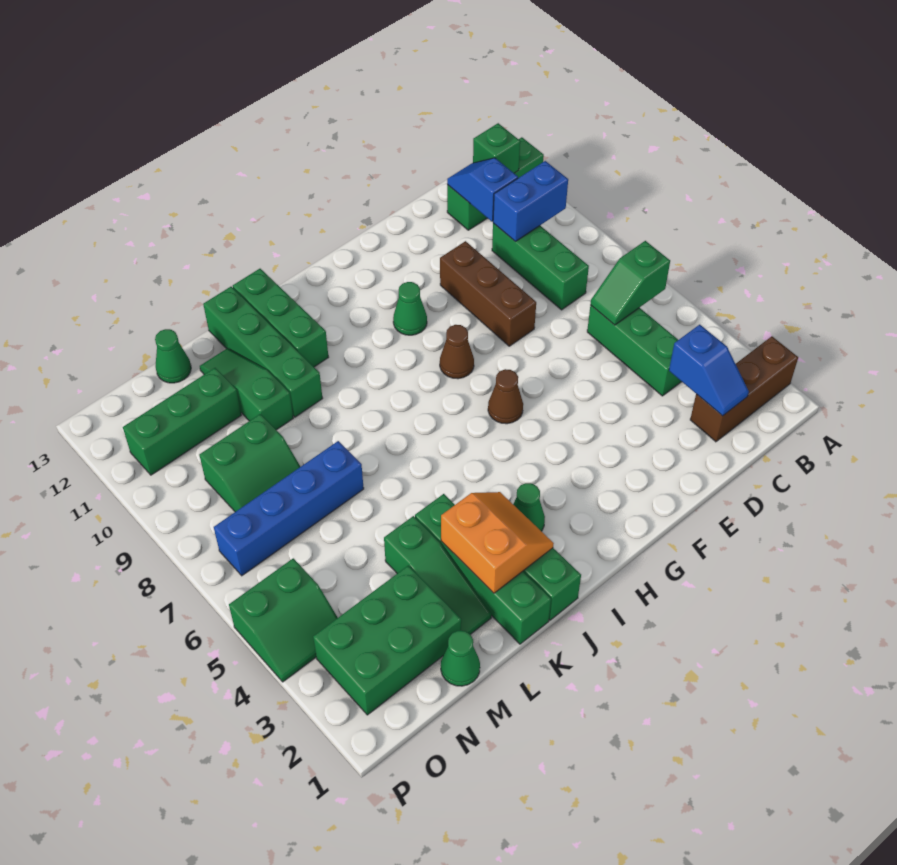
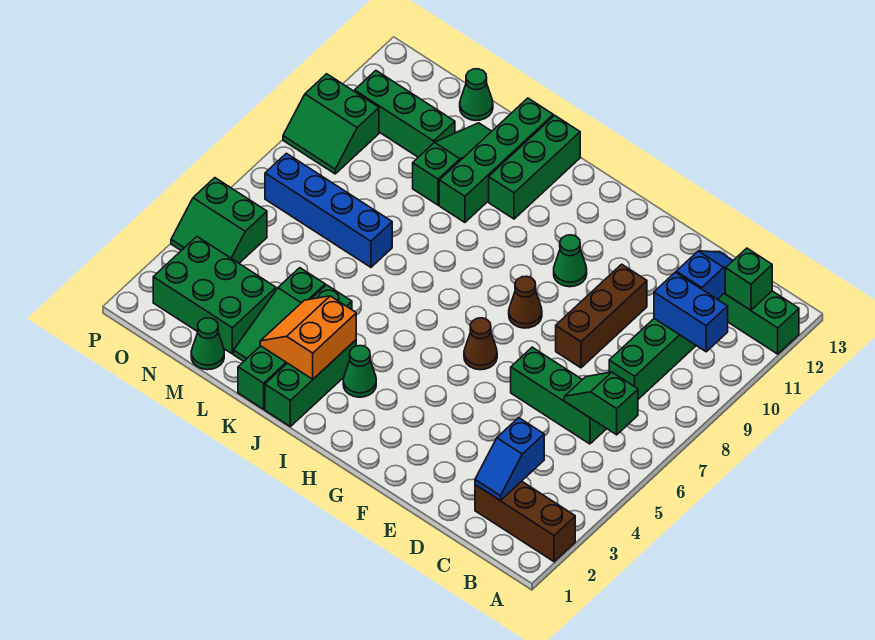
green brick C4:C6 level 1 -> green brick C6:E6 level 1
orange slope J2:K3 level 2 top K -> orange slope J2:K3 level 2 top J
green slope M8:N9 level 1 top 9 -> green slope O9:P10 level 1 top 10

